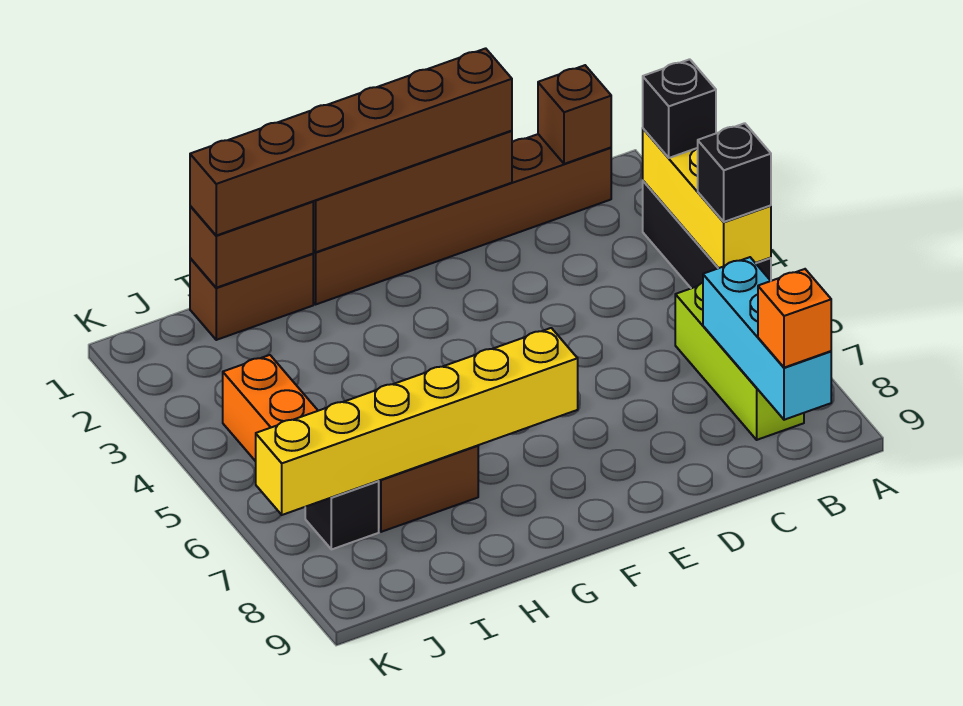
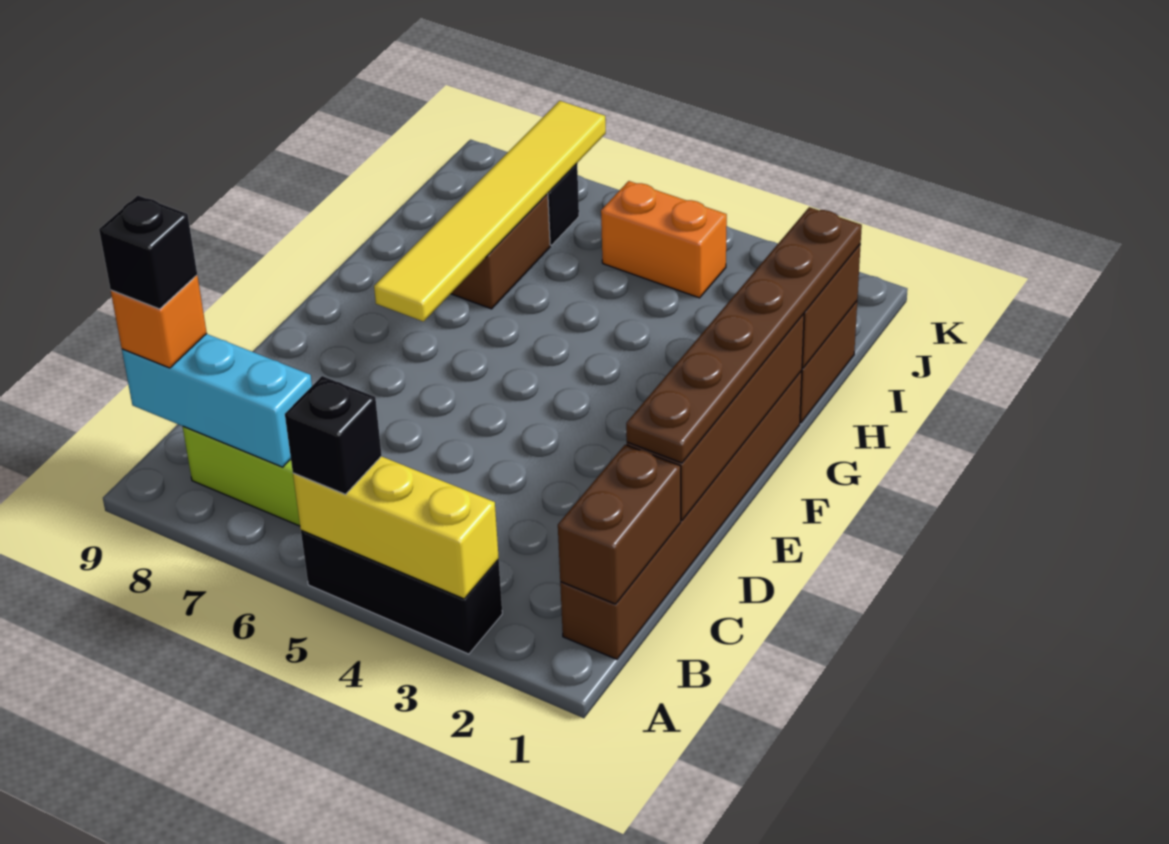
black brick A3 level 3 -> black brick B9 level 4
brown brick B1 level 2 -> brown brick B1:C1 level 2
brown brick D1:I1 level 3 -> brown plate D1:I1 level 3
yellow brick F7:K7 level 2 -> yellow tile F7:K7 level 2

